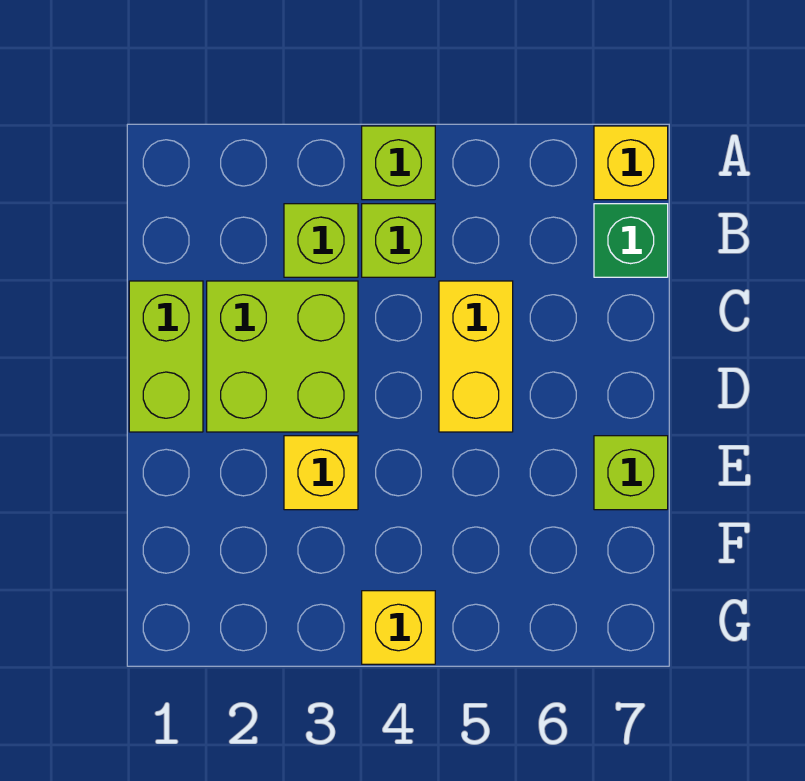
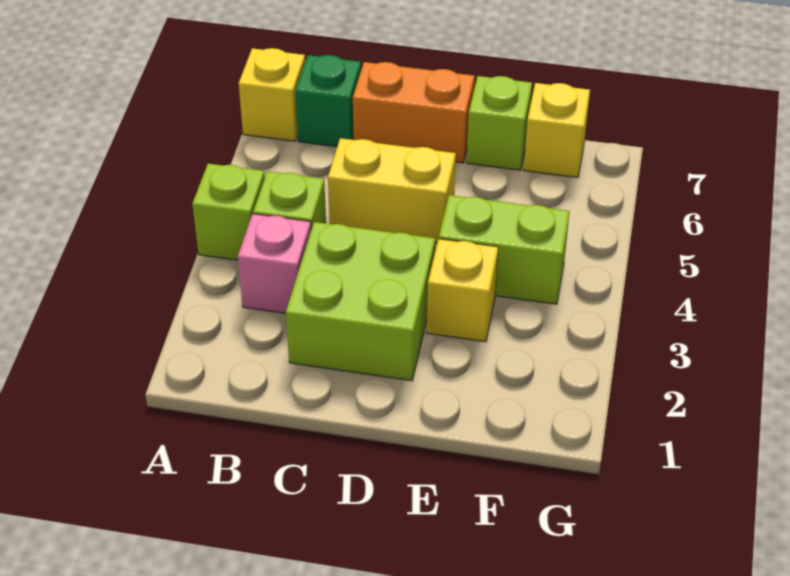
lime brick B3 level 1 -> pink brick B3 level 1
lime brick C1:D1 level 1 -> lime brick E4:F4 level 1
none -> orange brick C7:D7 level 1
yellow brick G4 level 1 -> yellow brick F7 level 1

